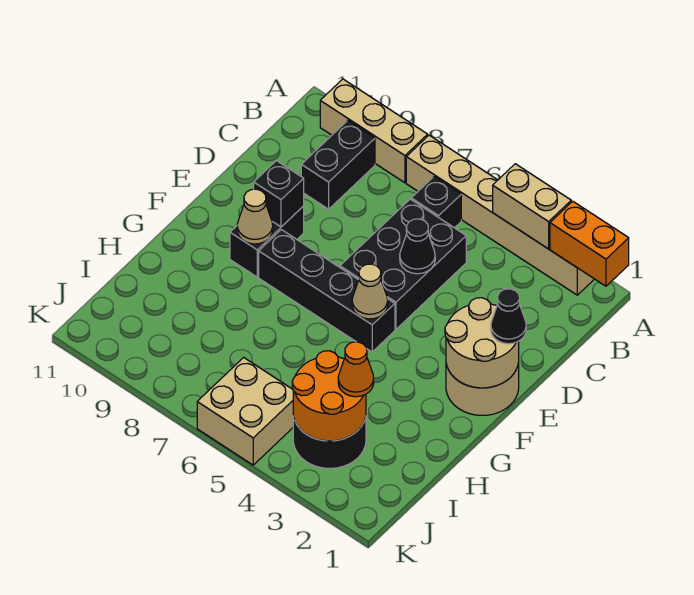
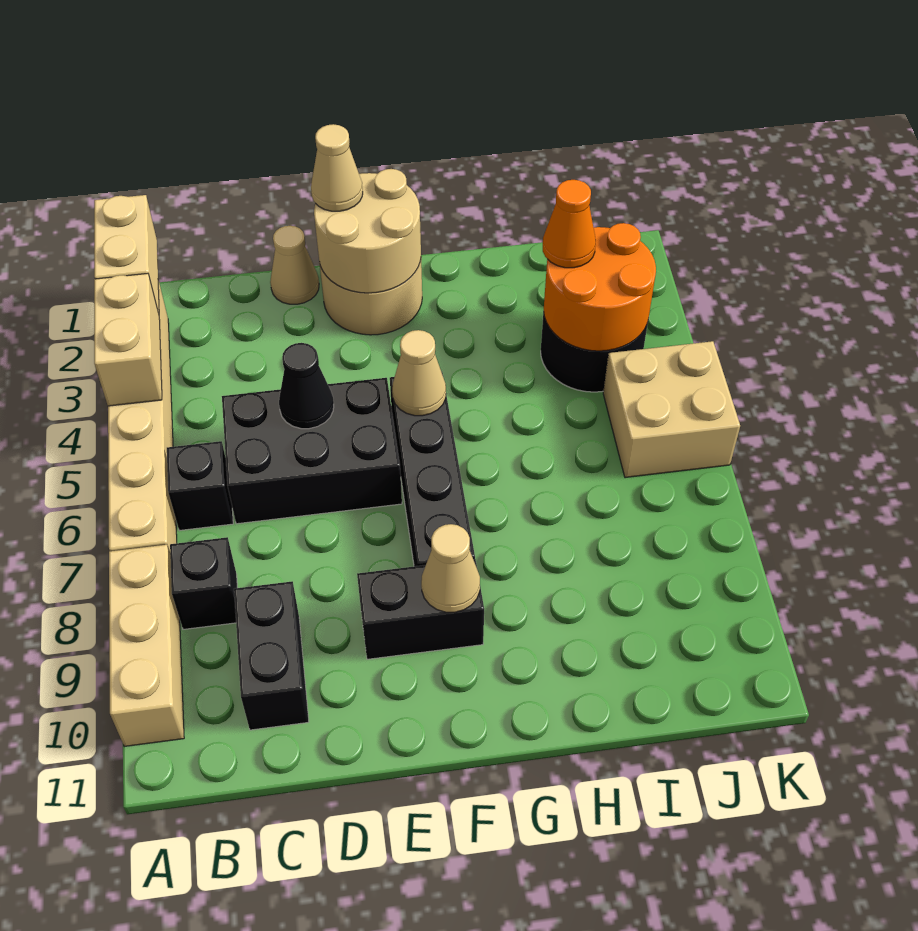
orange brick A1:A2 level 2 -> tan brick A1:A2 level 2
black brick B9:C9 level 1 -> black brick C9:C10 level 1
none -> tan cone D1 level 1
black cone E1 level 3 -> tan cone E1 level 3
black brick E9 level 2 -> black brick B8 level 1

